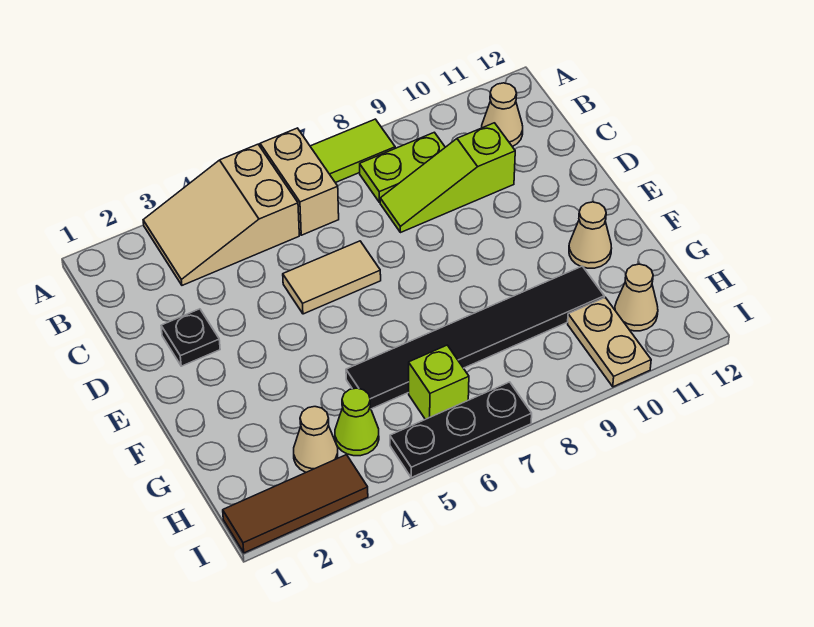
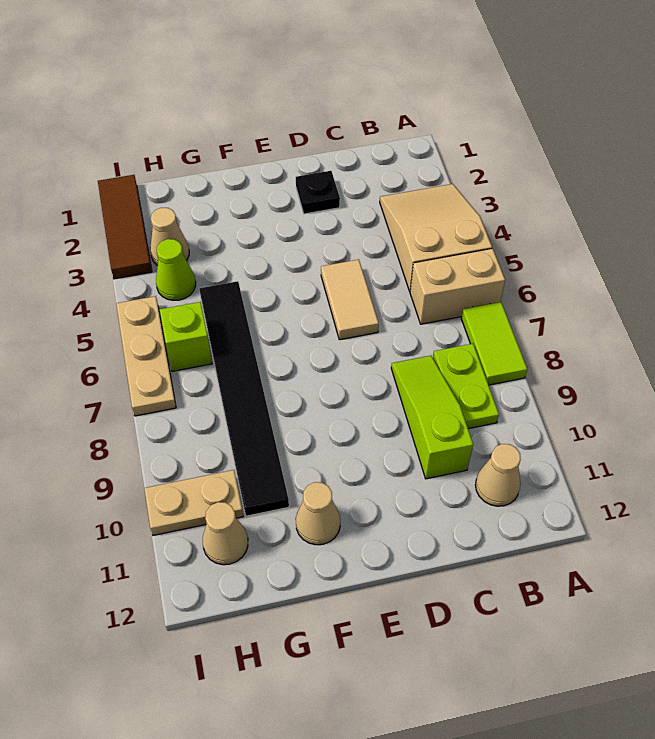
black plate I5:I7 level 1 -> tan plate I5:I7 level 1

